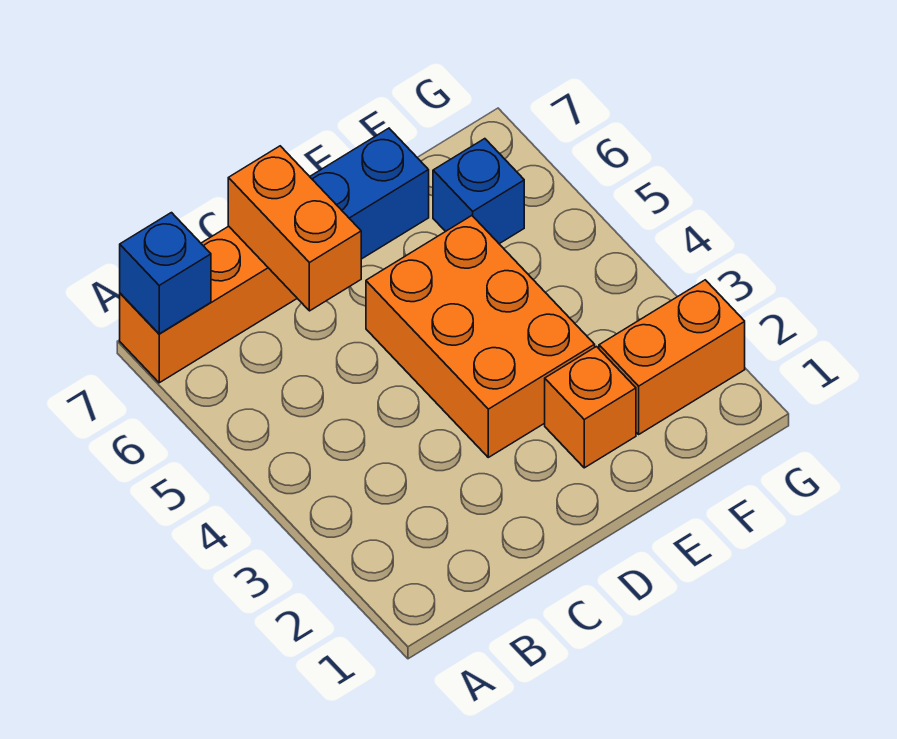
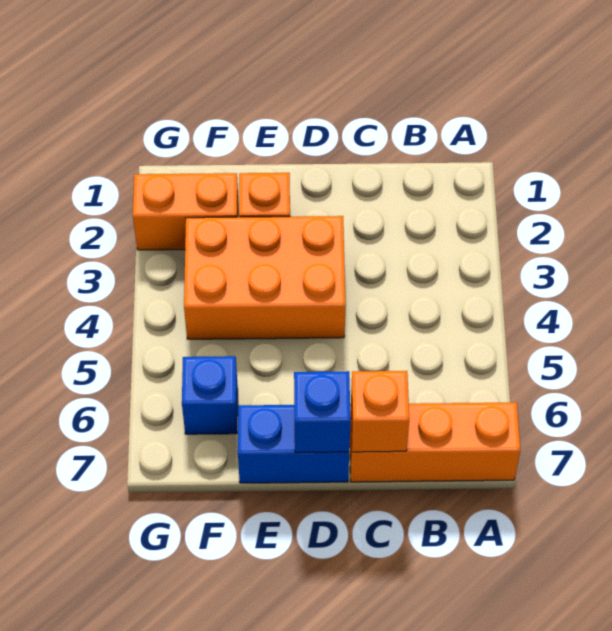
blue brick A7 level 2 -> blue brick D7 level 2
orange brick C6:C7 level 2 -> orange brick C7 level 2
orange brick D3:E5 level 1 -> orange brick D3:F4 level 1

